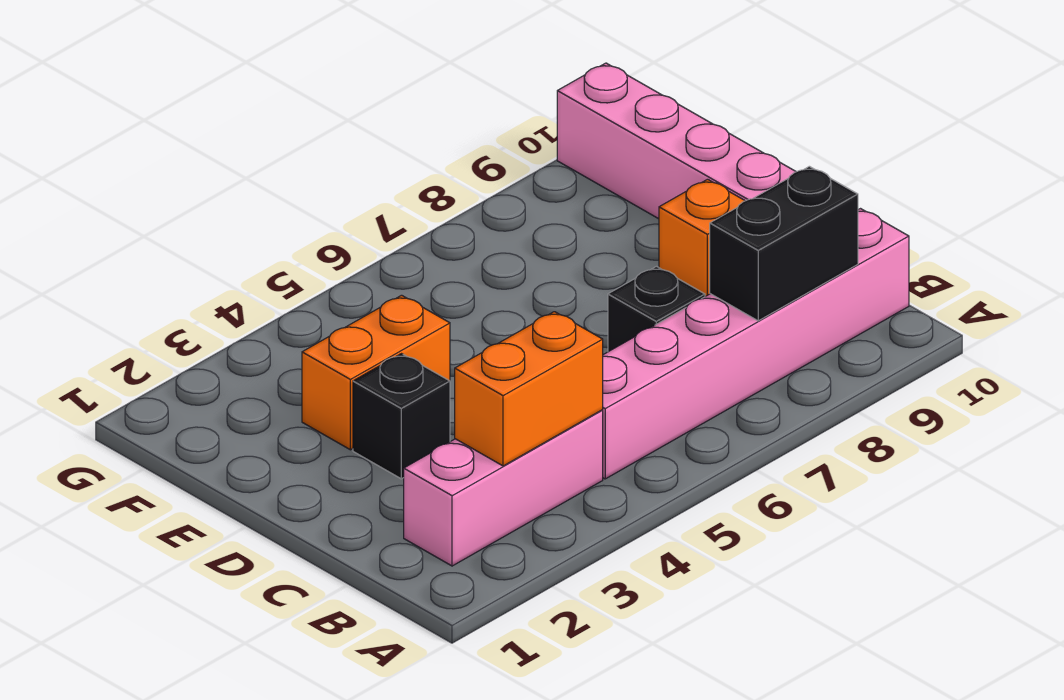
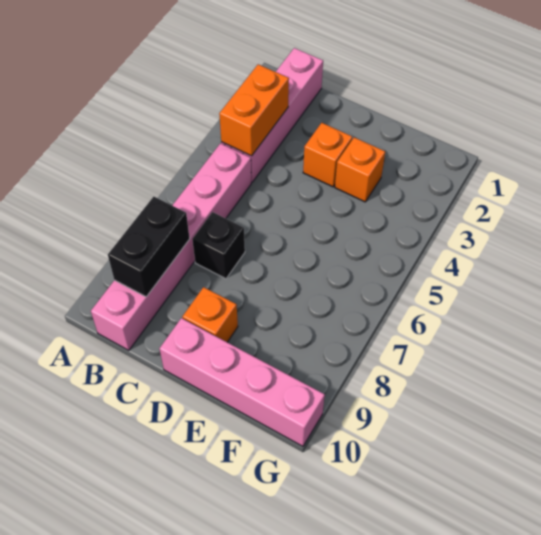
pink brick B2:B4 level 1 -> pink brick B1:B4 level 1
black brick D3 level 1 -> orange brick D3 level 1
orange brick E3:E4 level 1 -> orange brick E3 level 1

